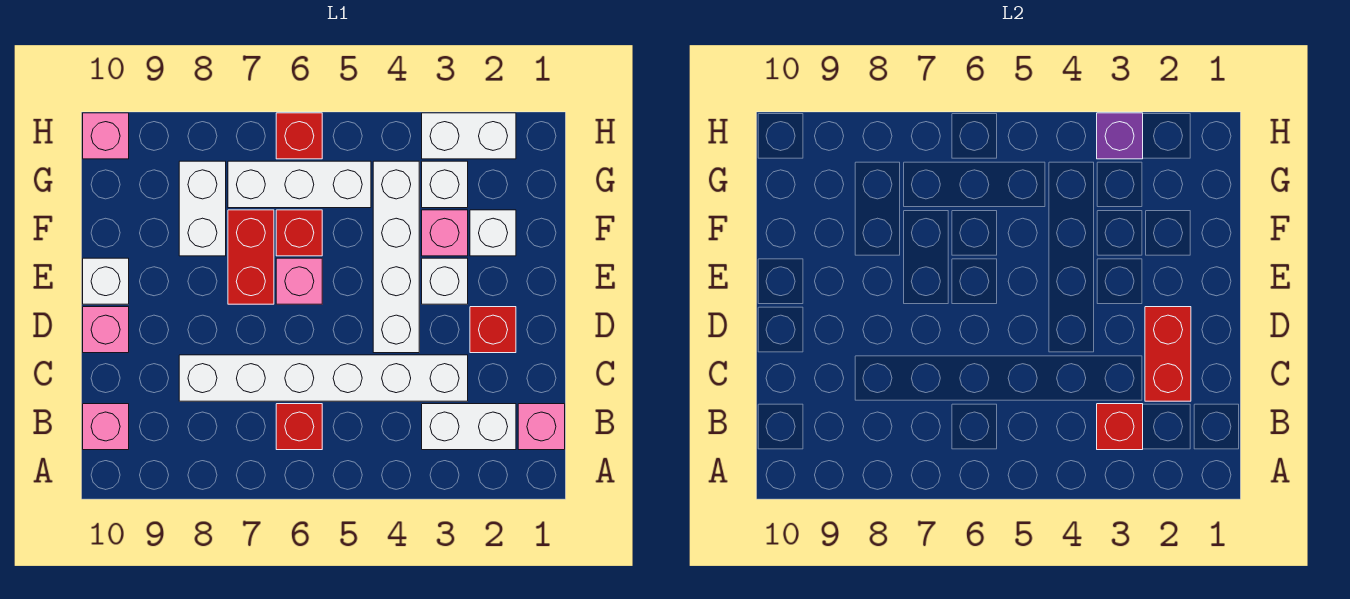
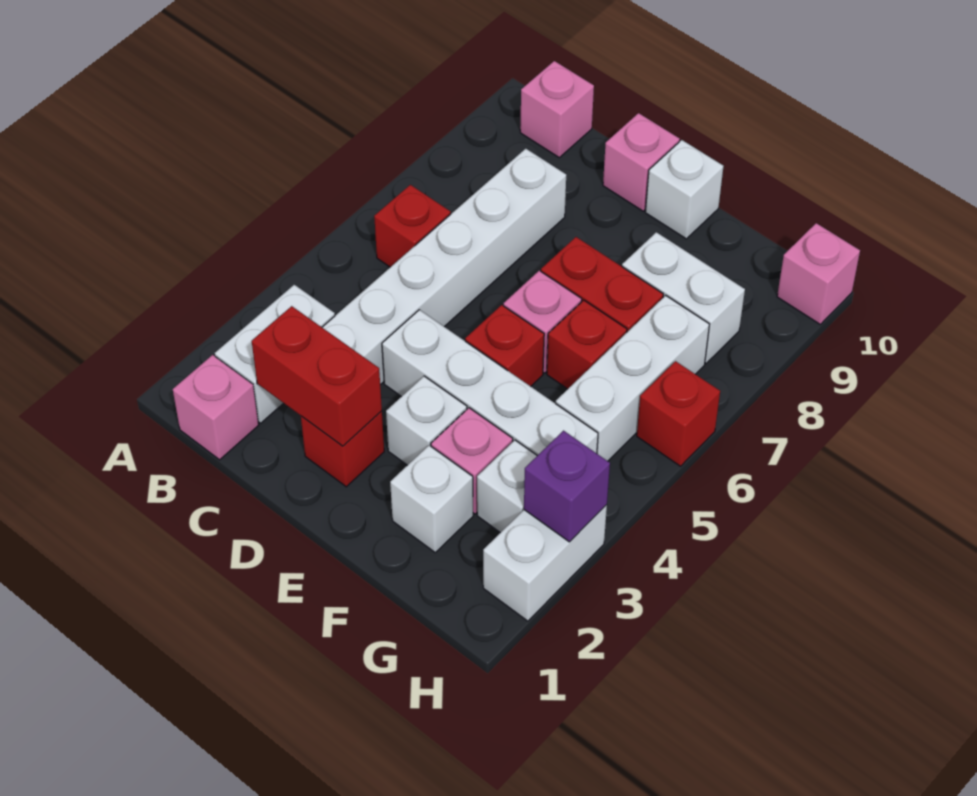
red brick B3 level 2 -> red brick E5 level 1

